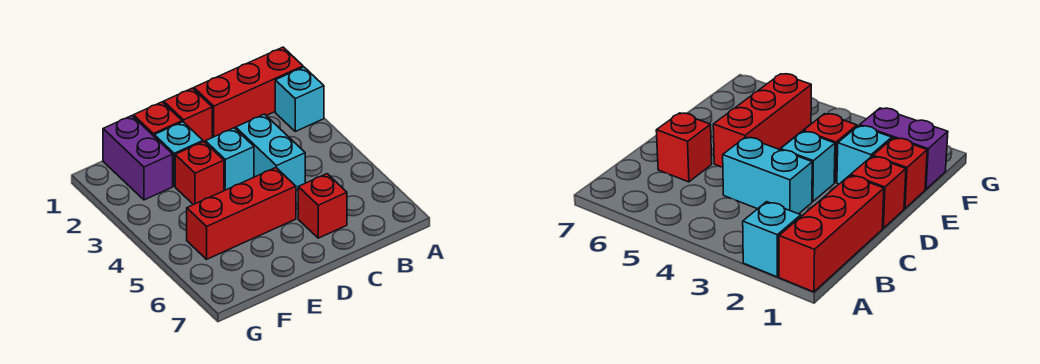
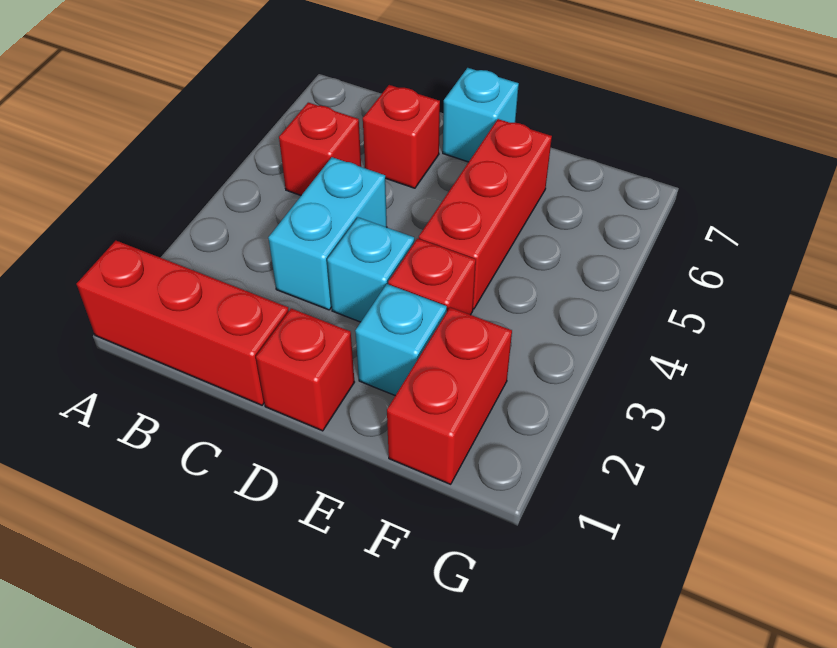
cyan brick A2 level 1 -> cyan brick D7 level 1
red brick D5:F5 level 1 -> red brick E4:E6 level 1
red brick E1 level 1 -> red brick B5 level 1
purple brick F1:F2 level 1 -> red brick F1:F2 level 1

